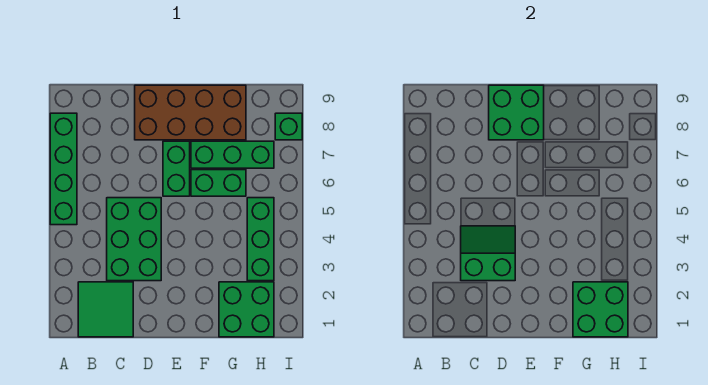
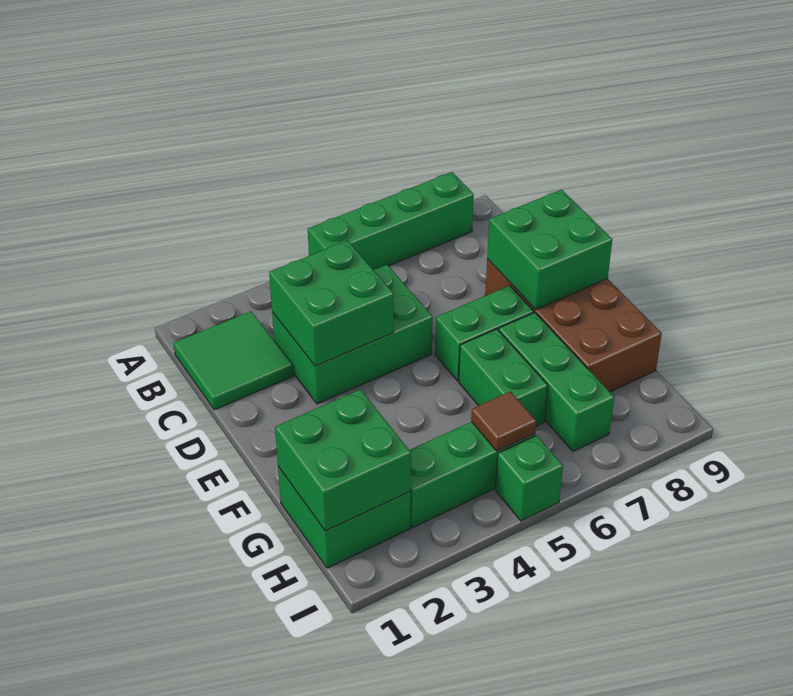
green slope C3:D4 level 2 top 3 -> green brick C3:D4 level 2
none -> brown tile H5 level 2
green brick I8 level 1 -> green brick I5 level 1

